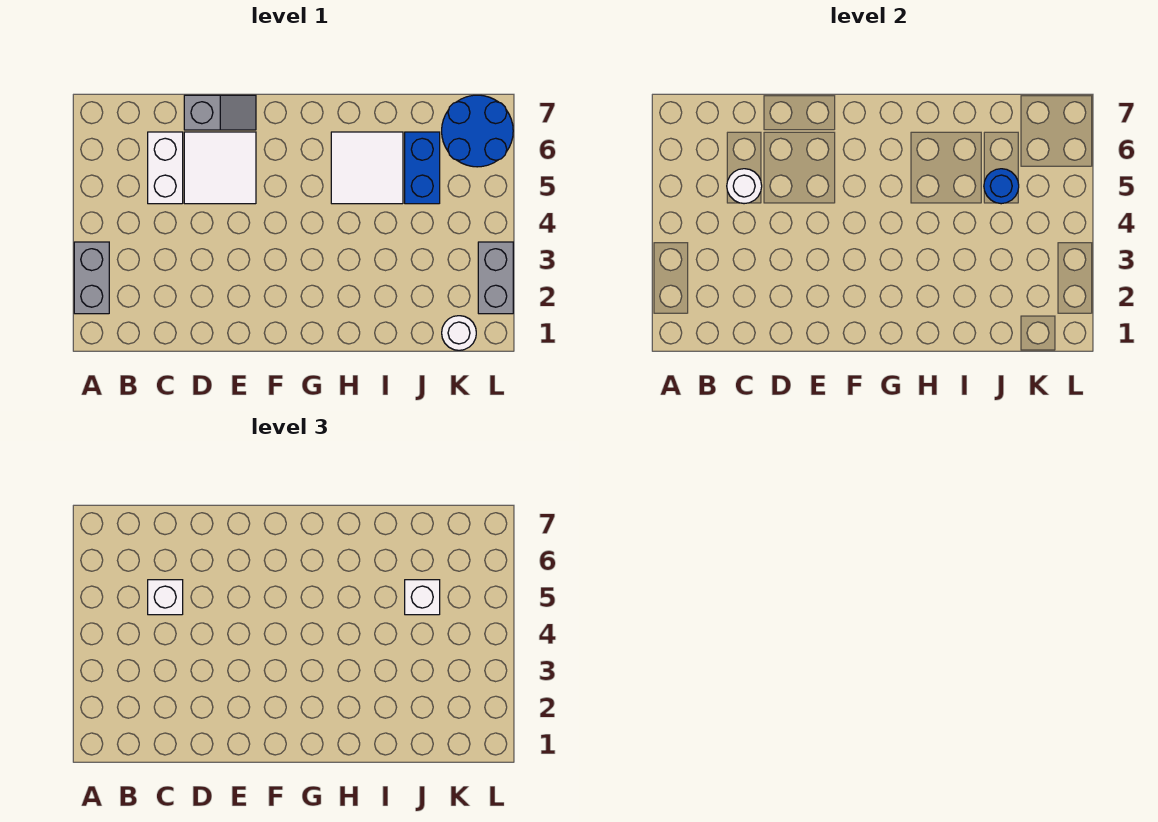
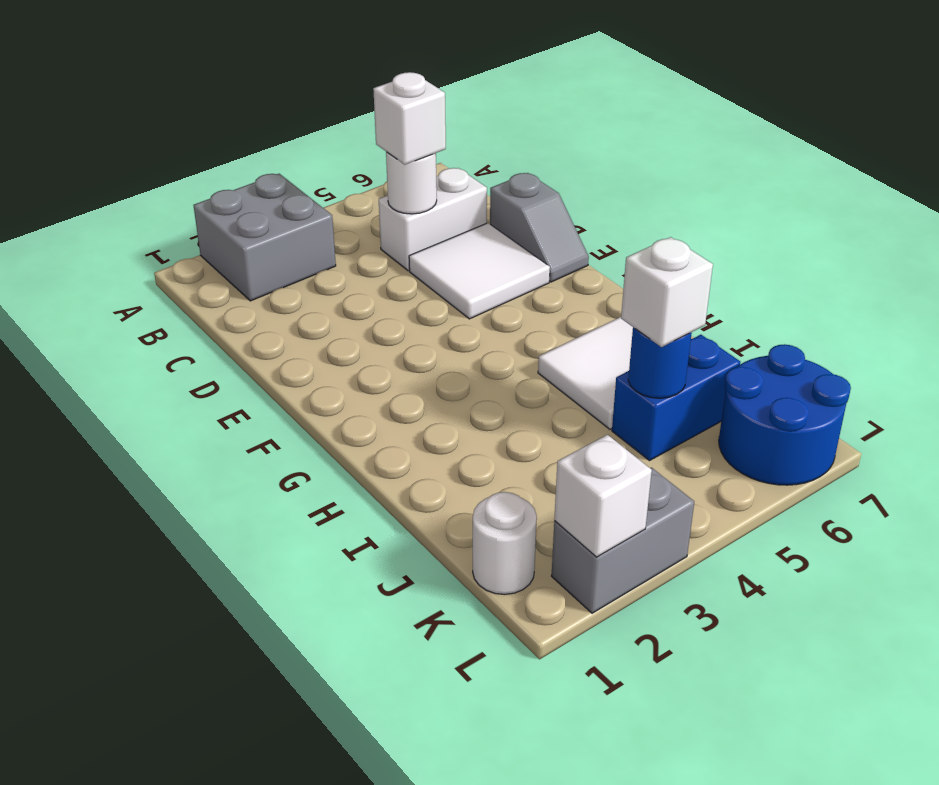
grey brick A2:A3 level 1 -> grey brick A2:B3 level 1
none -> white brick L2 level 2

